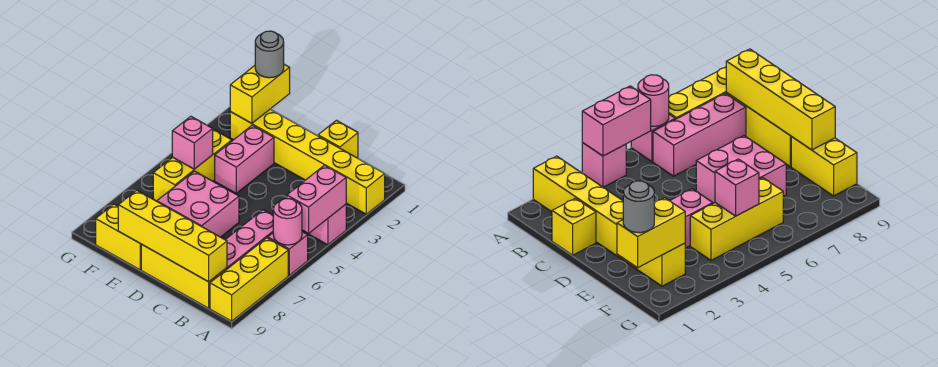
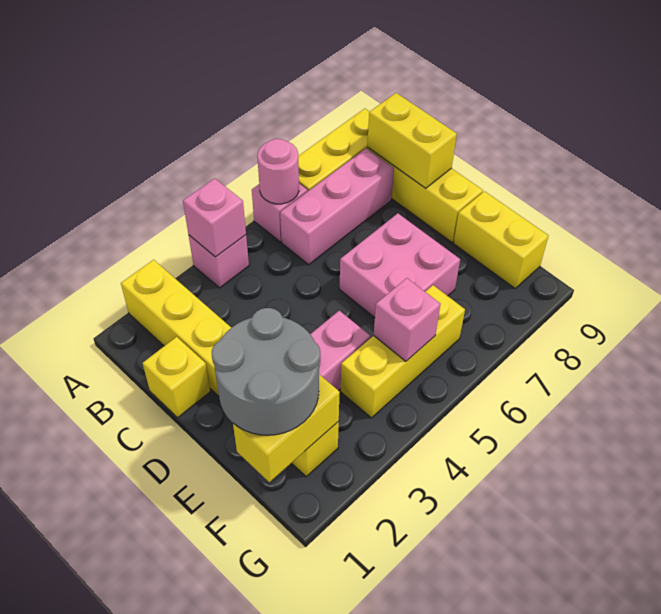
pink brick A4:A5 level 2 -> pink brick A4 level 2
yellow brick B9:E9 level 2 -> yellow brick B9:C9 level 2
grey round brick F1 level 3 -> grey round brick E1:F2 level 3

